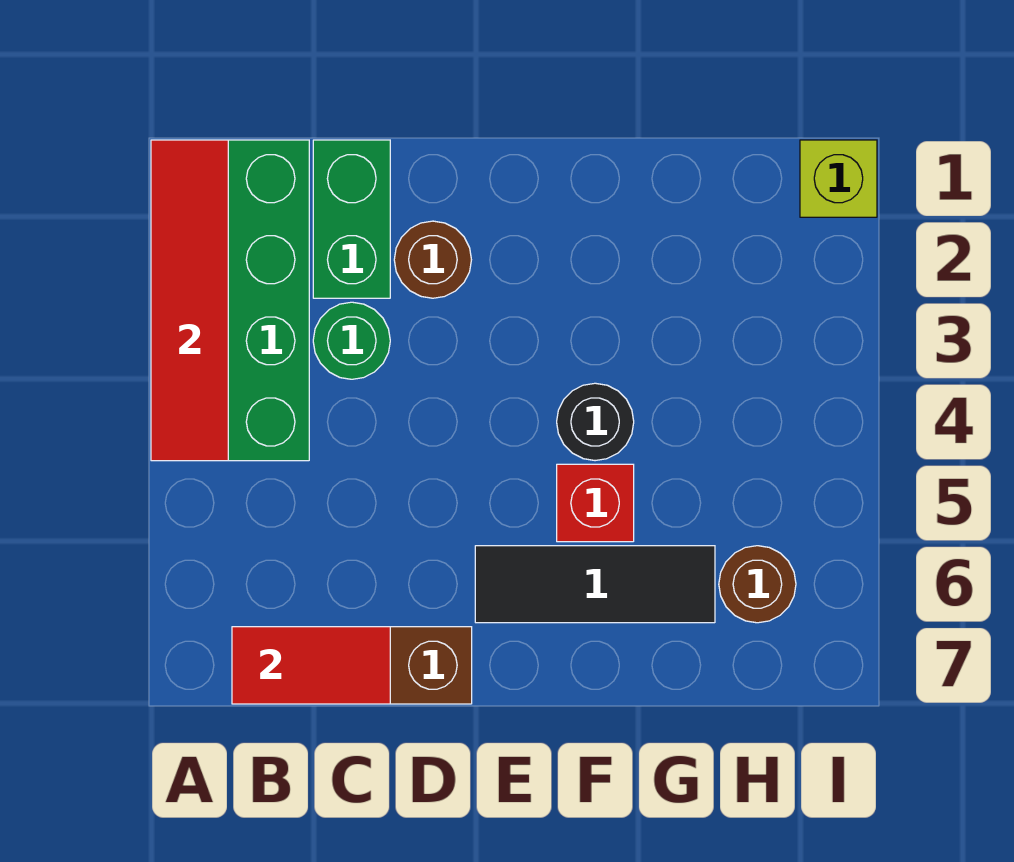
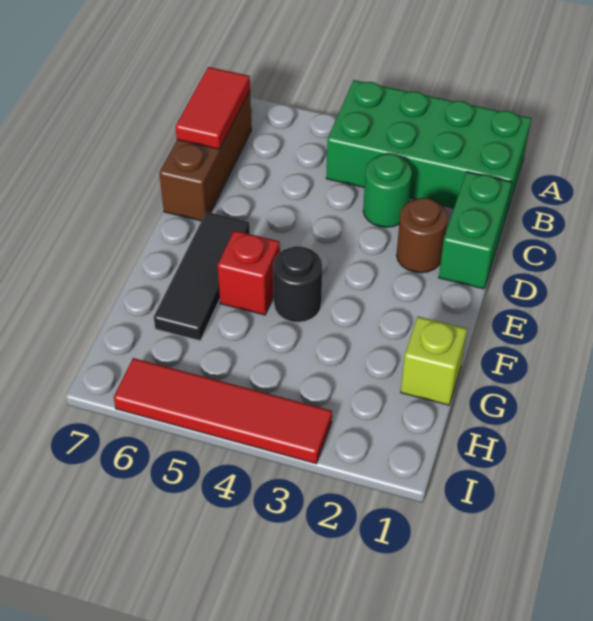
red tile A1:A4 level 2 -> red tile I3:I6 level 1
green brick C1:C2 level 1 -> green brick C1:D1 level 1
brown round brick H6 level 1 -> none
lime brick I1 level 1 -> lime brick G1 level 1

